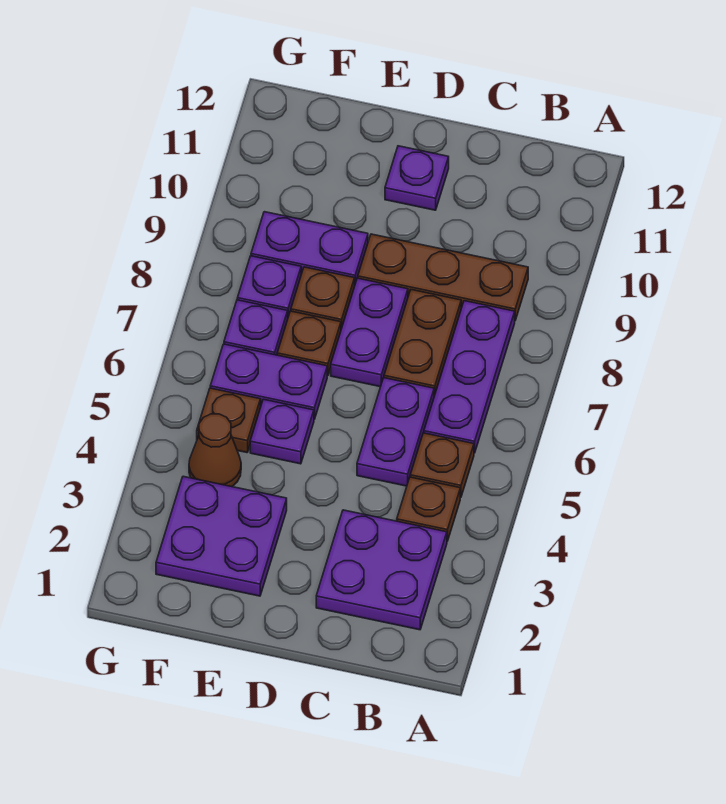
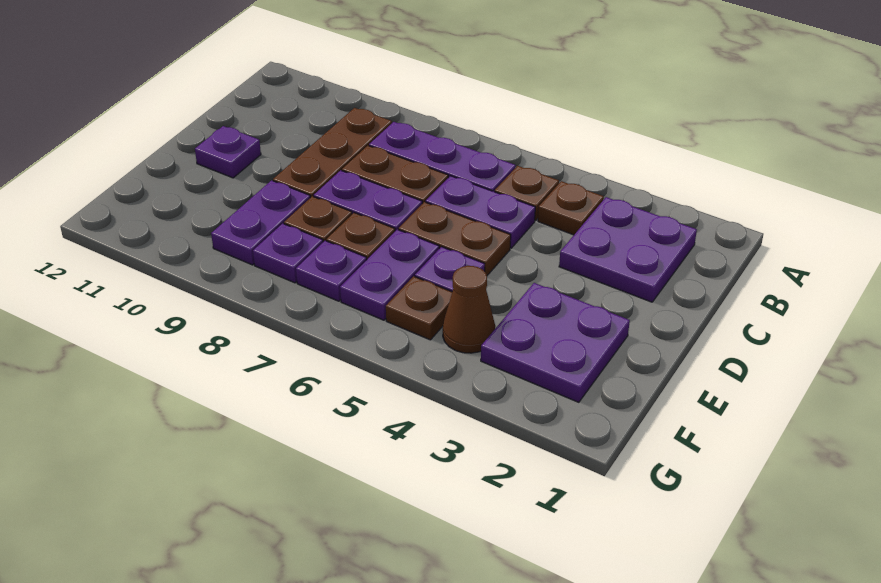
none -> brown plate D5:D6 level 1

